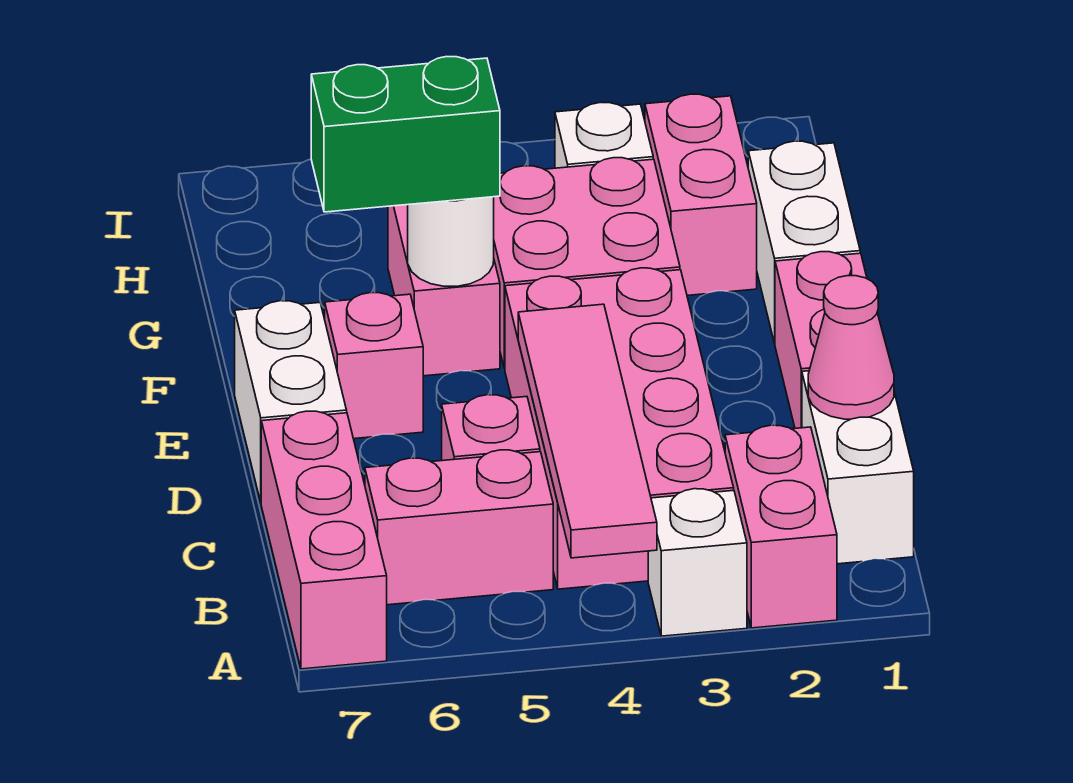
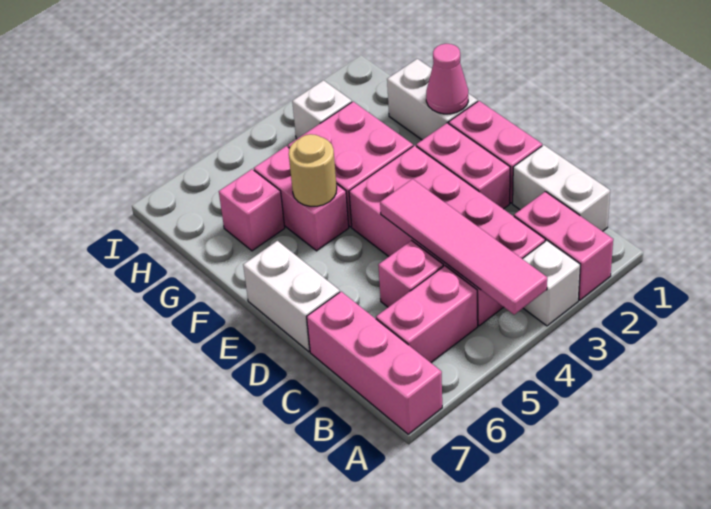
pink cone C1 level 2 -> pink cone F1 level 2
pink brick E6 level 1 -> pink brick G6 level 1
white round brick F5 level 2 -> tan round brick F5 level 2
green brick F5:F6 level 3 -> none
pink brick G2:H2 level 1 -> pink brick D2:E2 level 1

